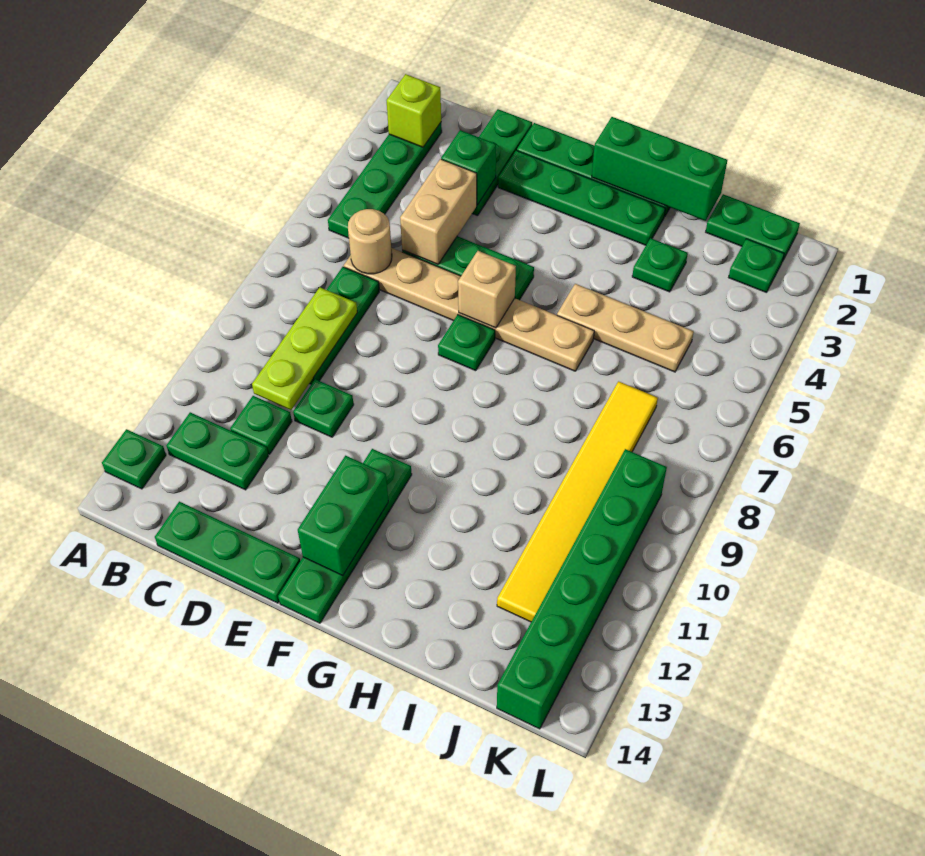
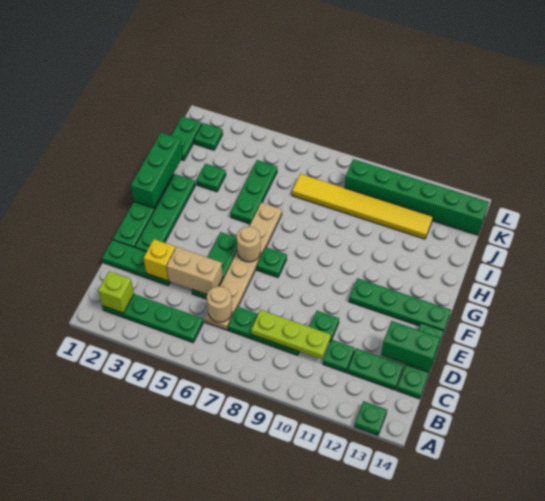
green plate B12:C12 level 1 -> green plate C12:C13 level 1
green brick D3 level 2 -> yellow brick D3 level 2
tan brick F6 level 2 -> tan round brick F6 level 2
green brick F12:F13 level 2 -> green brick D13:D14 level 2
tan plate H5:J5 level 1 -> green plate H5:J5 level 1

